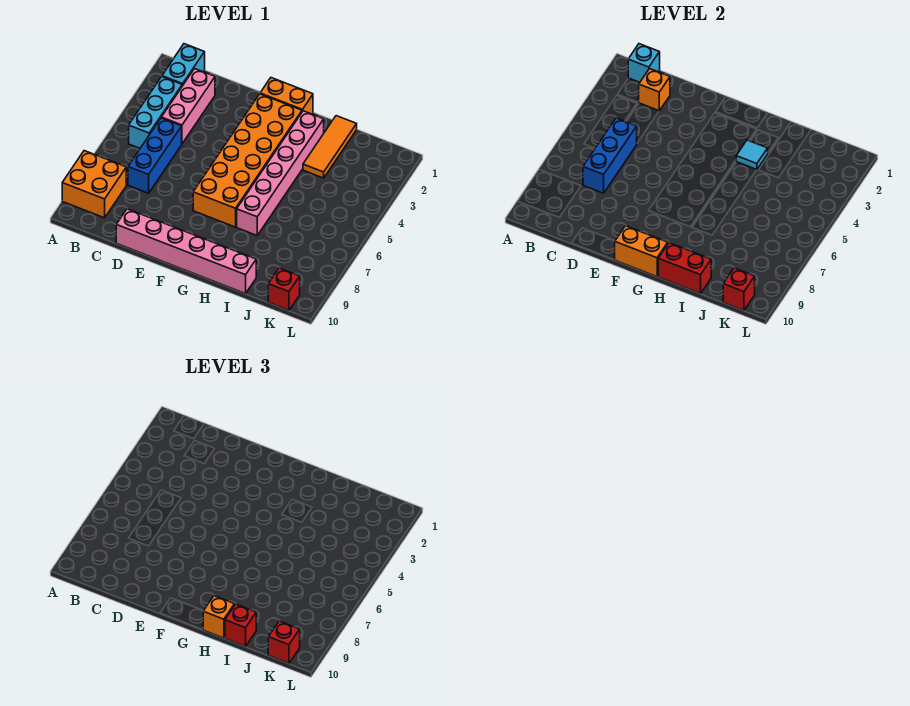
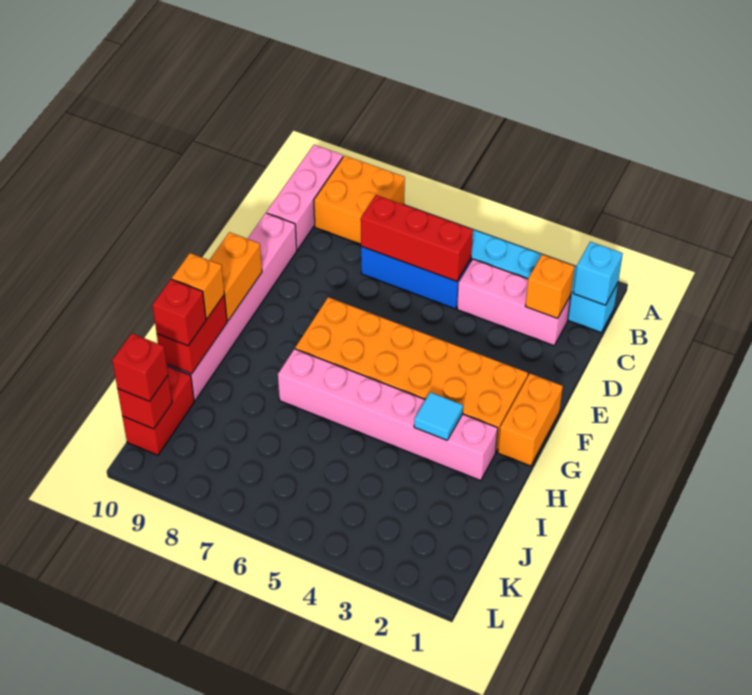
none -> pink brick A10:C10 level 1
blue brick C5:C7 level 2 -> red brick C5:C7 level 2
orange tile I1:I3 level 1 -> none
red brick K10 level 1 -> red brick J10:K10 level 1

